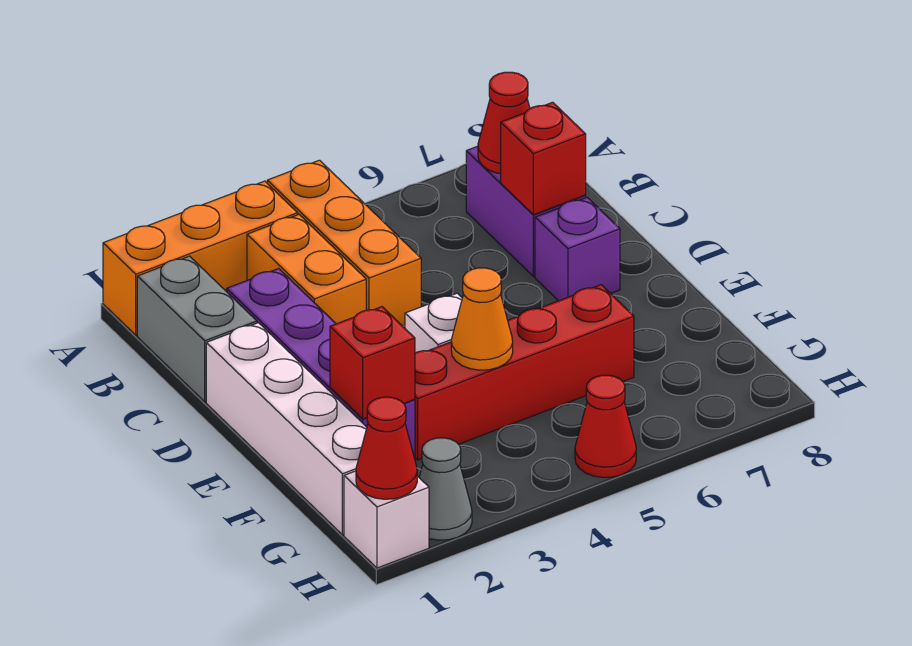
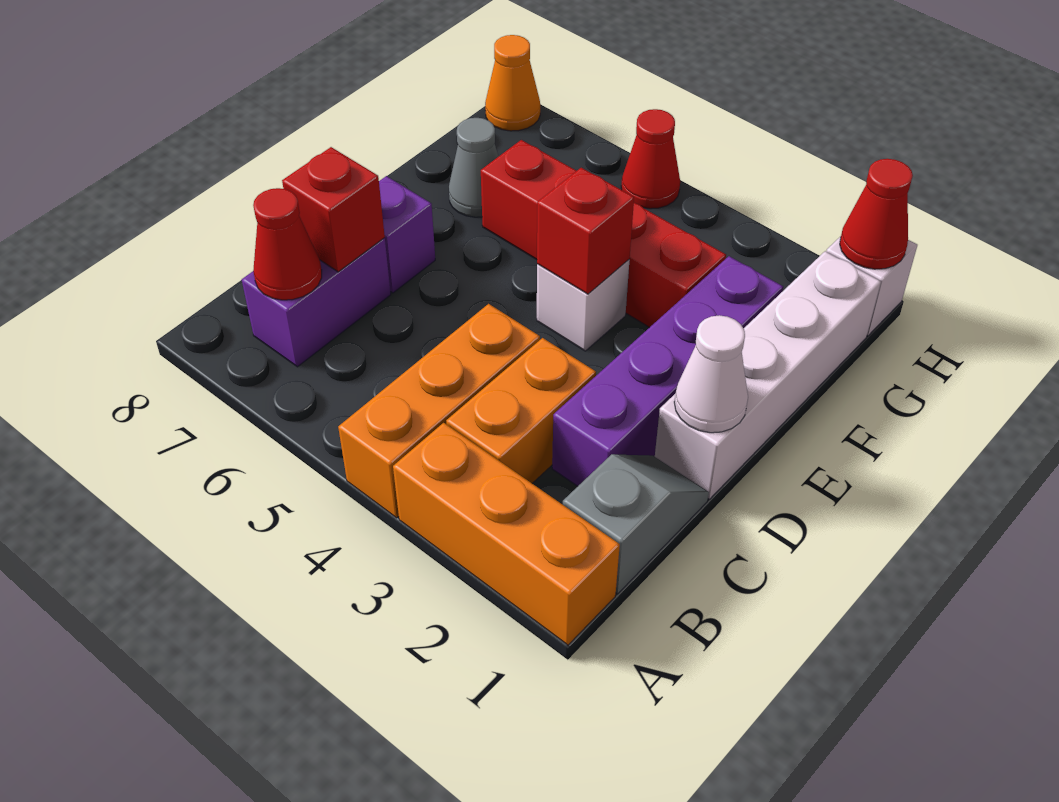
grey brick B1:C1 level 1 -> grey slope B1:C1 level 1 top B
none -> white cone D1 level 2
red brick F2 level 2 -> red brick E4 level 2
orange cone F4 level 2 -> orange cone H8 level 1
grey cone H2 level 1 -> grey cone F7 level 1

